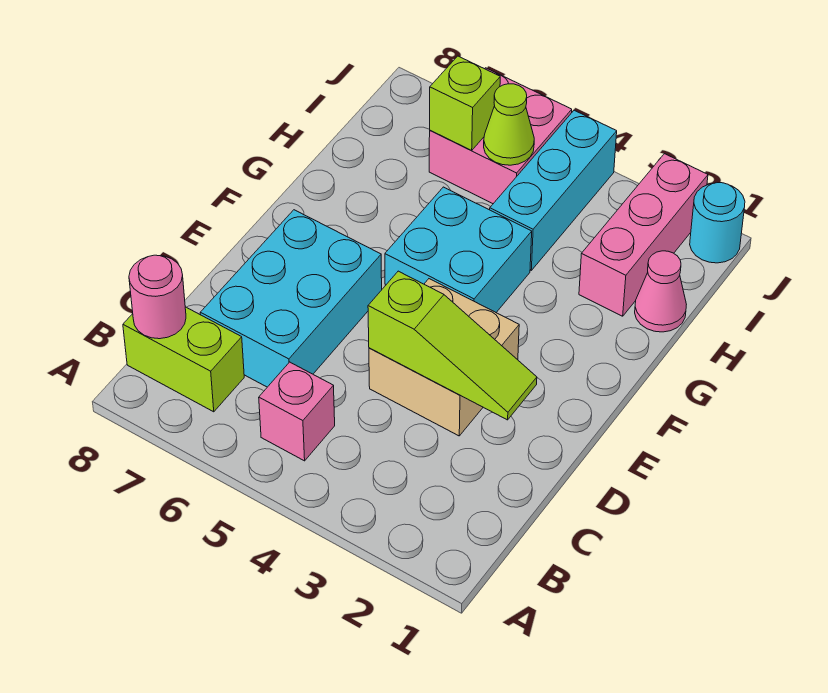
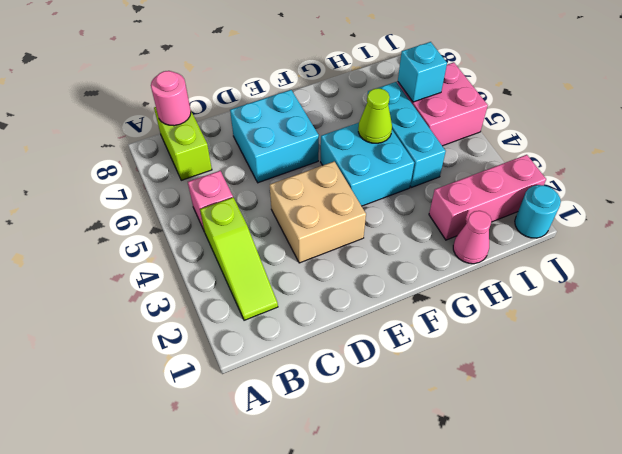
cyan brick C6:E7 level 1 -> cyan brick D6:E7 level 1
lime slope D2:D4 level 2 top 4 -> lime slope B2:B4 level 1 top 4
cyan brick H4:J4 level 1 -> cyan brick H4:H6 level 1
lime cone I5 level 2 -> lime cone G5 level 2
lime brick I6 level 2 -> cyan brick I6 level 2

